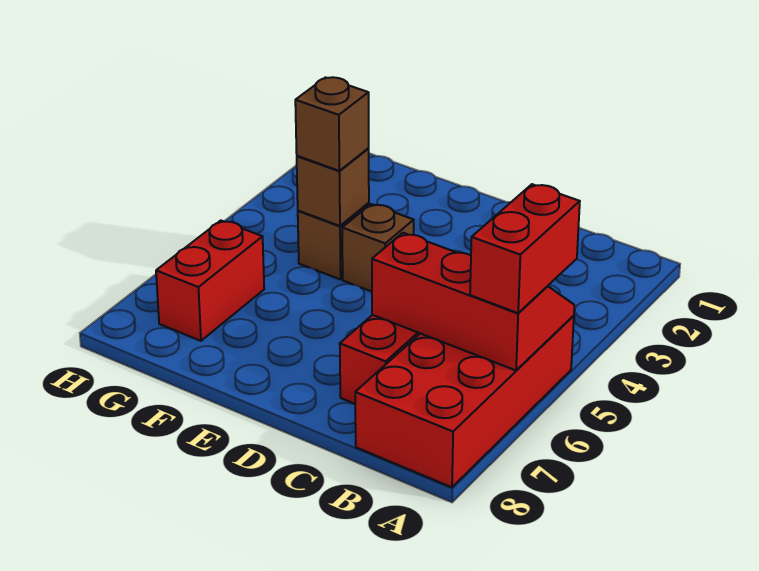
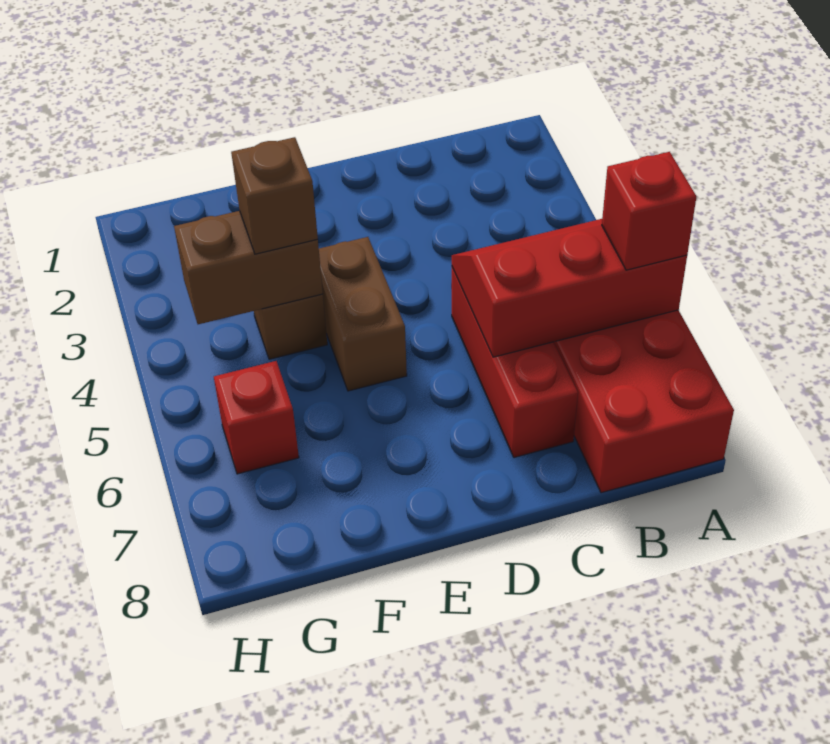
red brick A5:A6 level 3 -> red brick A6 level 3
brown brick E4 level 1 -> brown brick E4:E5 level 1
brown brick F4 level 2 -> brown brick F4:G4 level 2
red brick G6:G7 level 1 -> red brick G6 level 1

